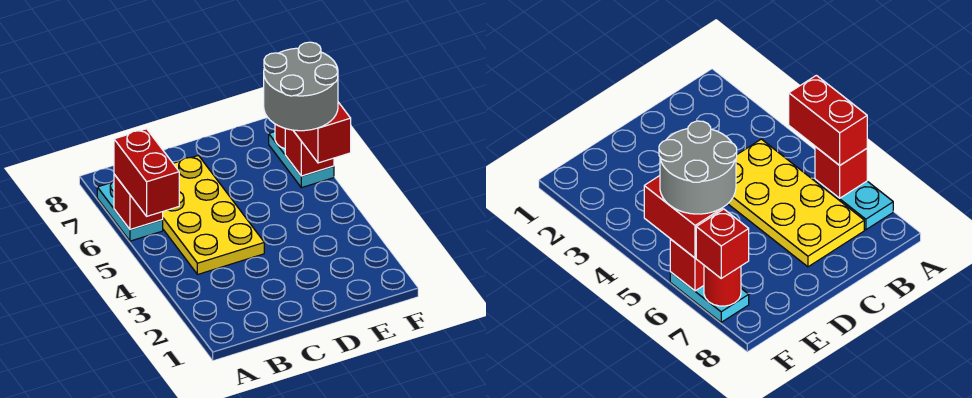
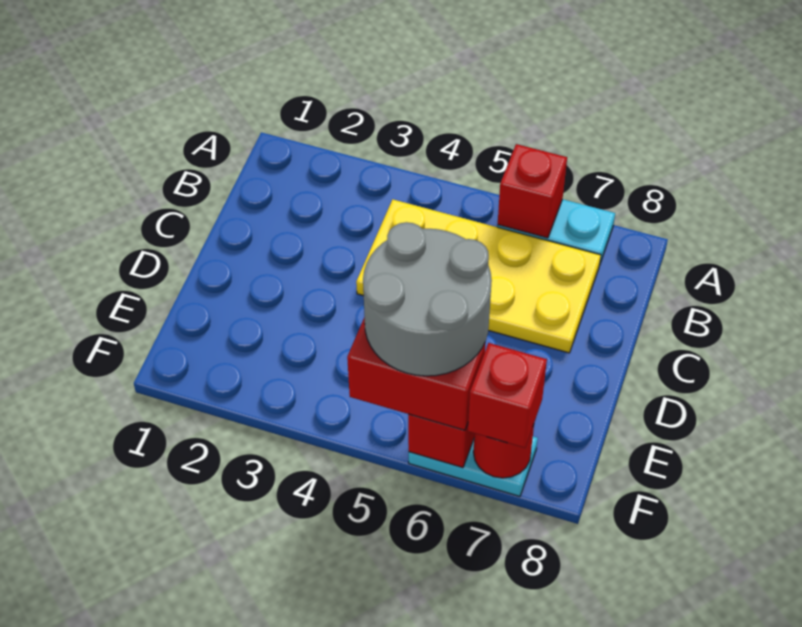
red brick A5:A6 level 3 -> none

